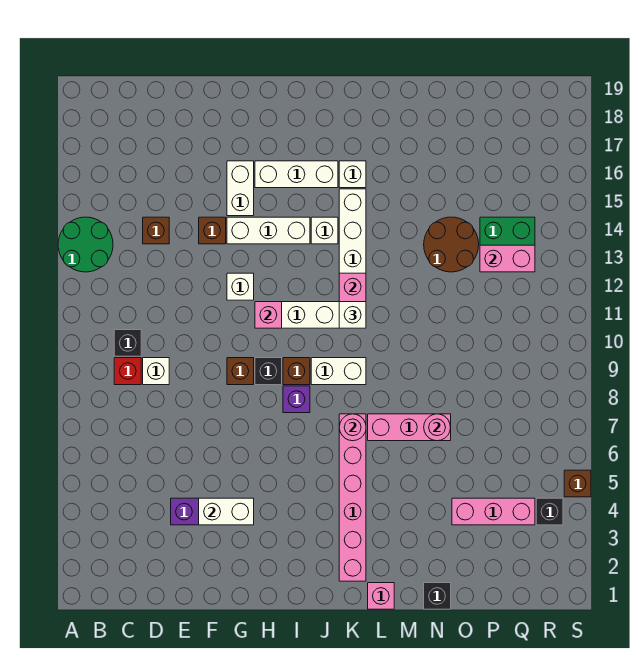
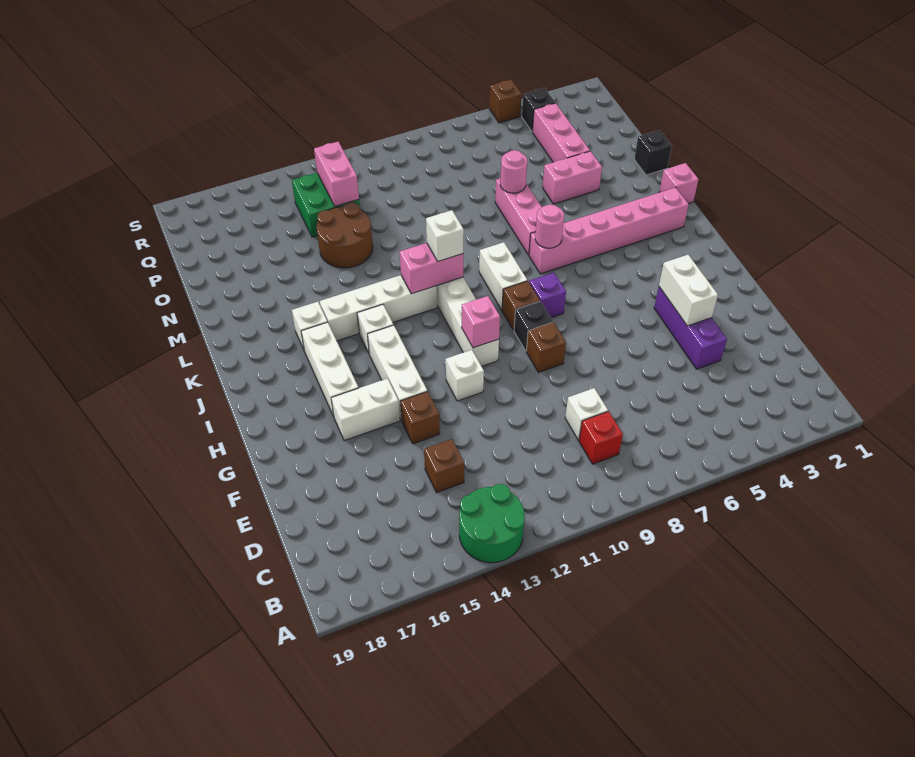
black brick C10 level 1 -> none
none -> pink brick N4:N5 level 1

